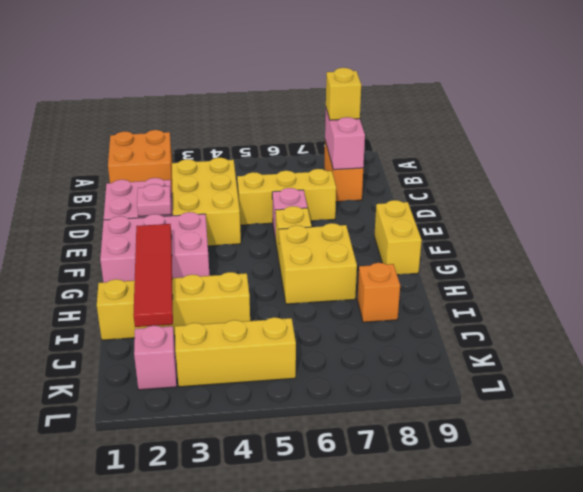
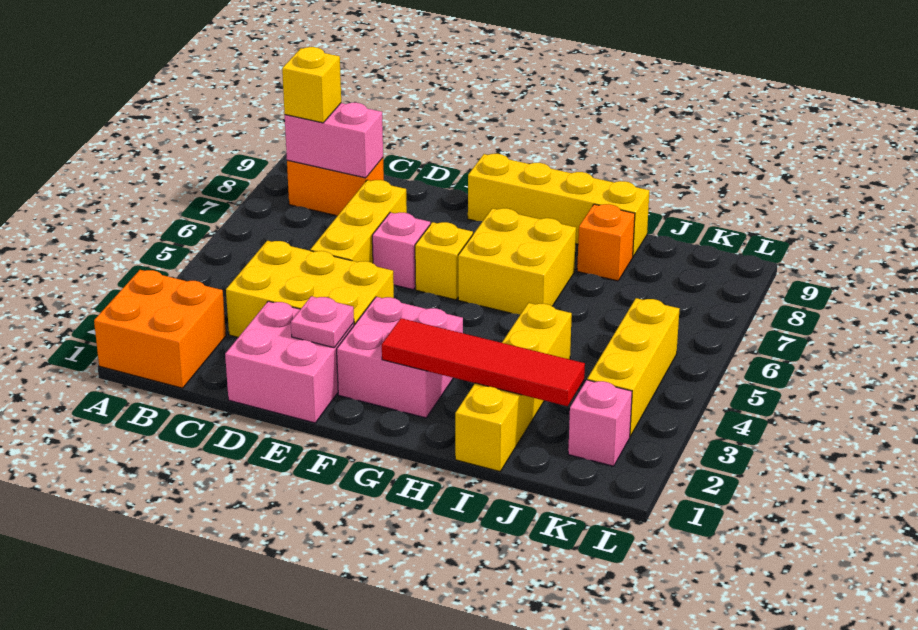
pink brick F1:G3 level 1 -> pink brick F2:G3 level 1
yellow brick F9:G9 level 1 -> yellow brick F9:I9 level 1

